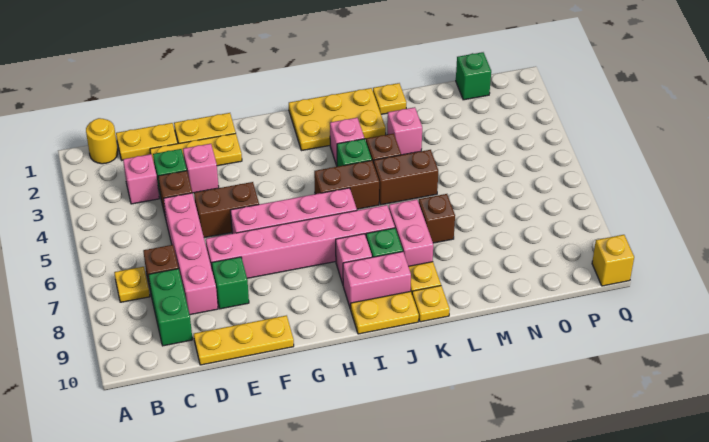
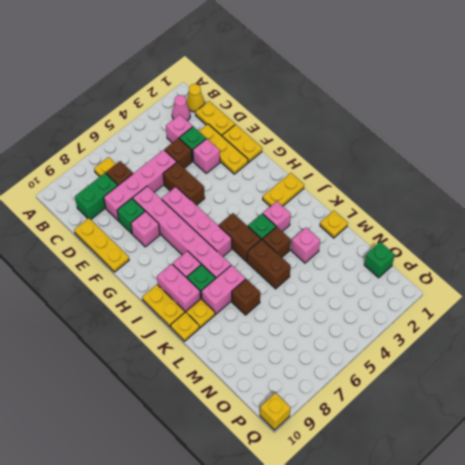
yellow round brick B1 level 1 -> yellow cone B1 level 1
none -> pink cone B2 level 1
none -> pink brick F8 level 1
yellow plate I1:K2 level 1 -> yellow plate I1:I2 level 1

